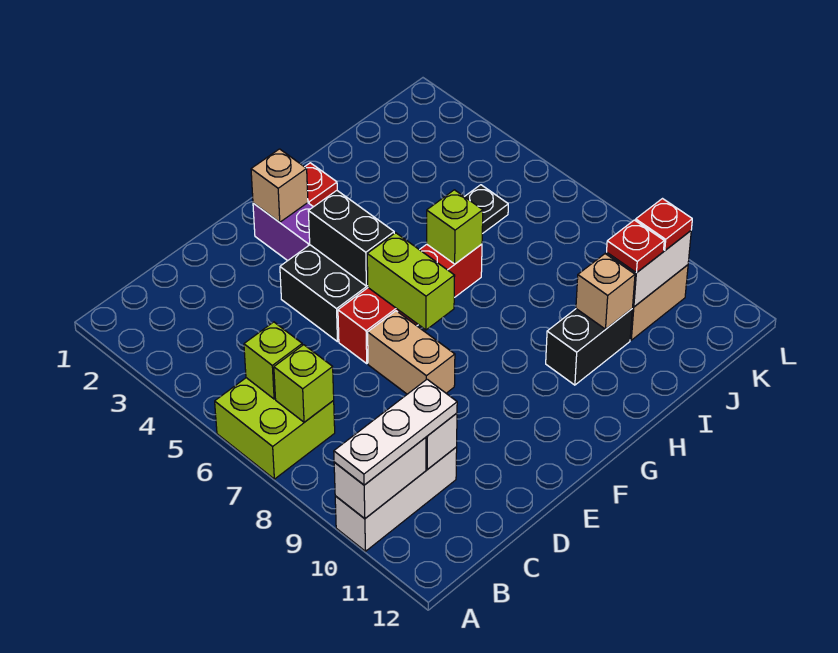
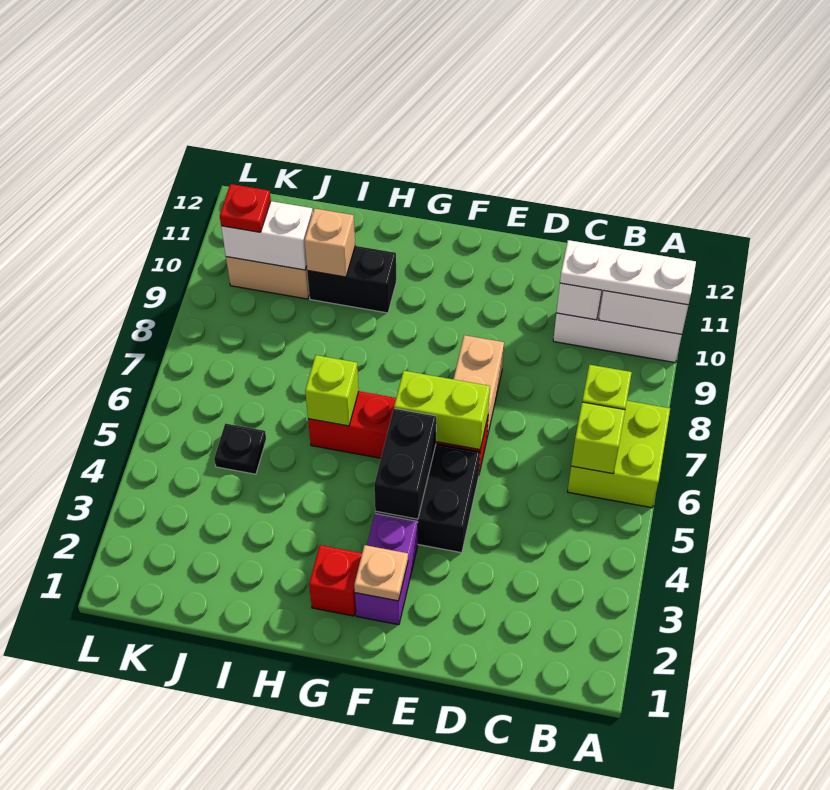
tan brick F2 level 2 -> tan plate F2 level 2
lime brick F6:F7 level 2 -> lime brick E6:F6 level 2
red plate J10 level 3 -> none

